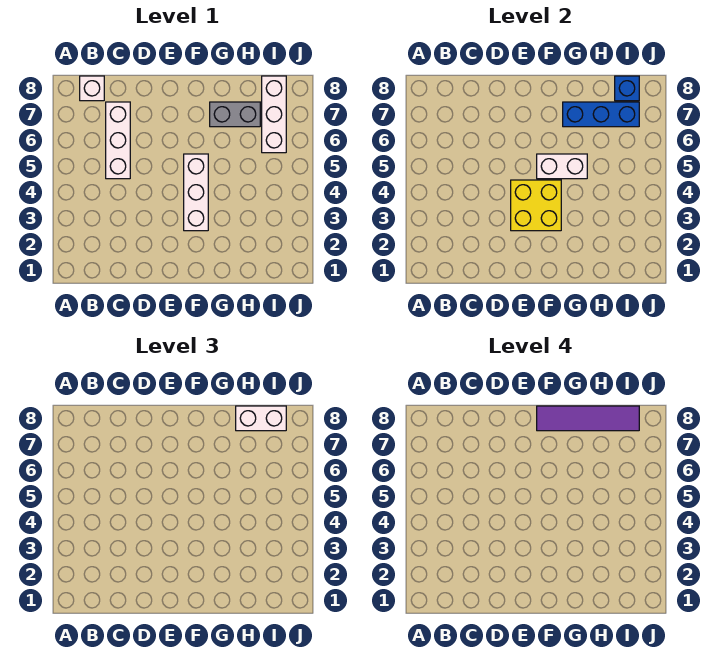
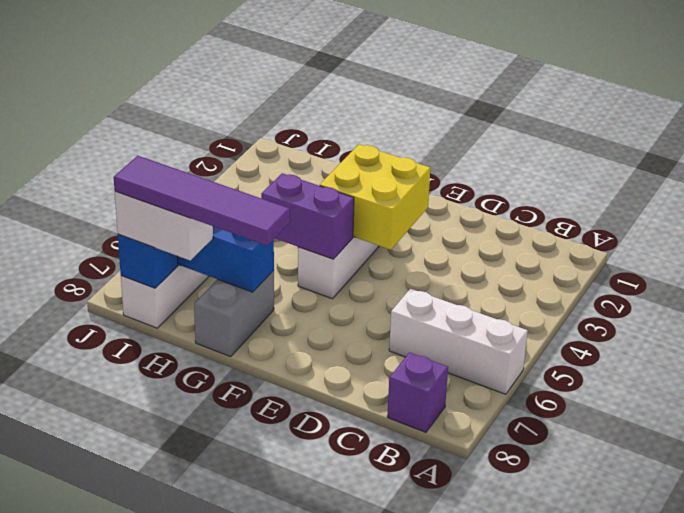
white brick B8 level 1 -> purple brick B8 level 1
white brick C5:C7 level 1 -> white brick A6:C6 level 1
white brick F5:G5 level 2 -> purple brick F5:G5 level 2
grey brick G7:H7 level 1 -> grey brick G7:G8 level 1

